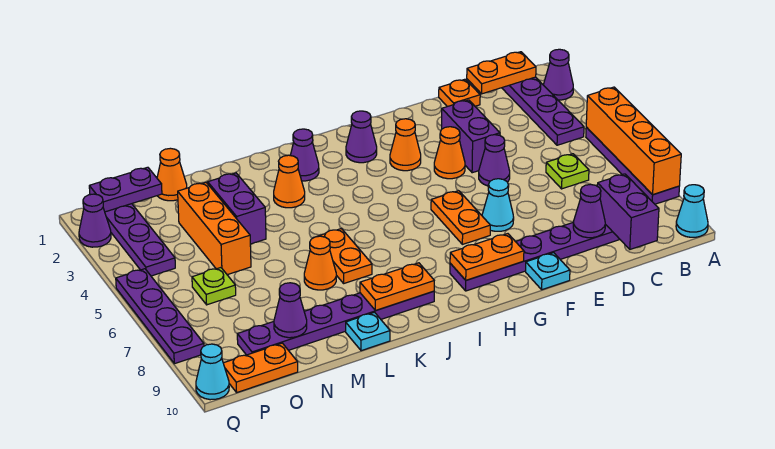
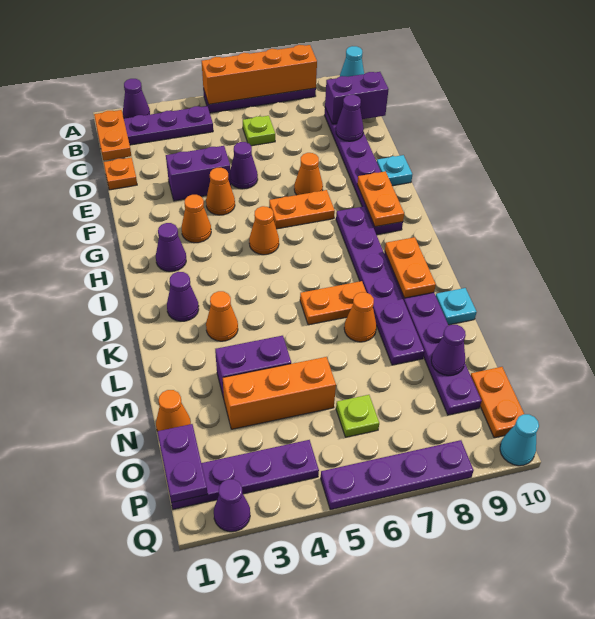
cyan cone F7 level 1 -> orange cone F7 level 1
none -> orange cone H5 level 1
none -> purple plate H8:M8 level 1

